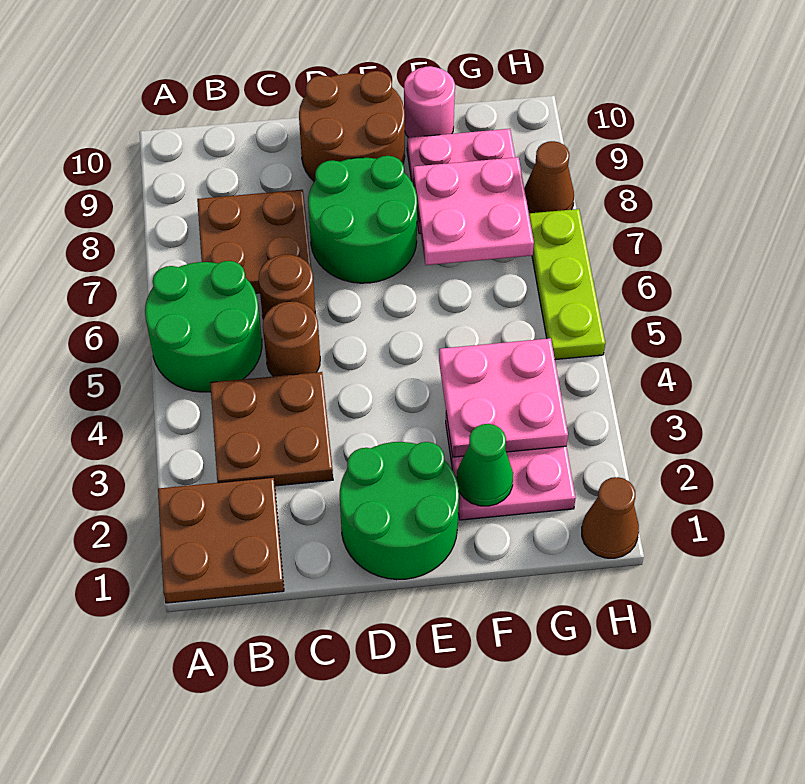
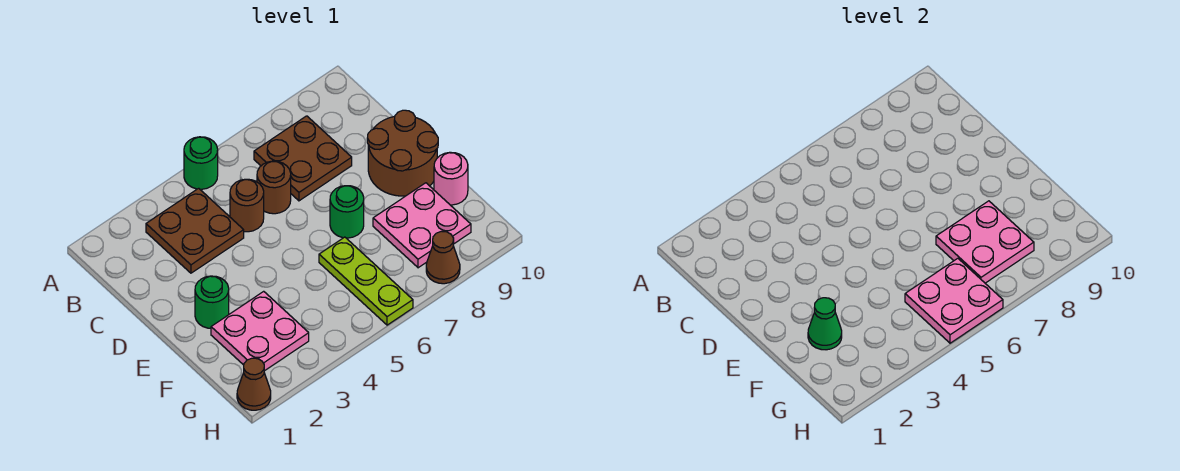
brown plate A1:B2 level 1 -> none
green round brick A5:B6 level 1 -> green round brick A5 level 1
green round brick D1:E2 level 1 -> green round brick E2 level 1
green round brick D7:E8 level 1 -> green round brick E7 level 1
pink plate F3:G4 level 2 -> pink plate G5:H6 level 2
lime plate H5:H7 level 1 -> lime plate F6:H6 level 1

